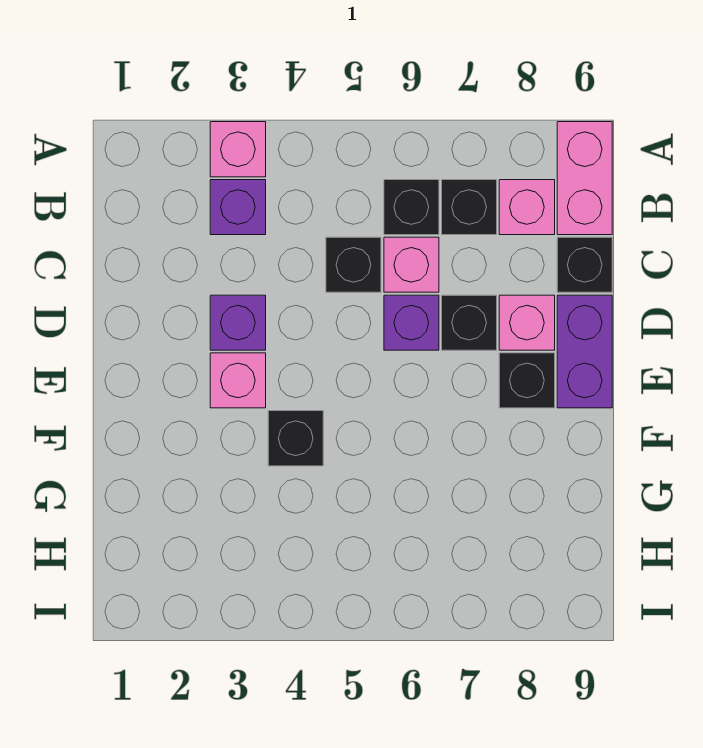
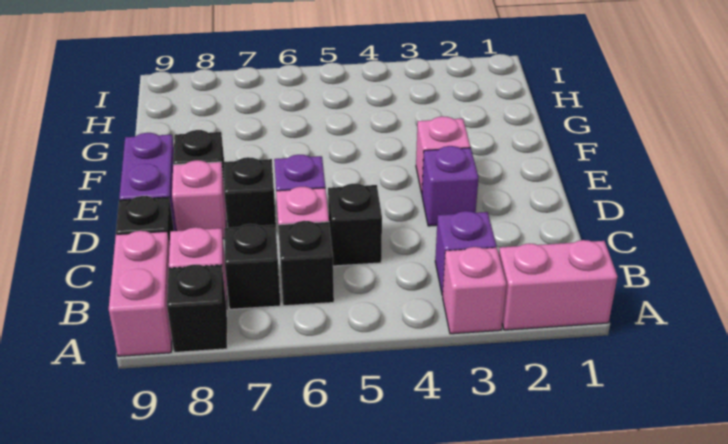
none -> pink brick A1:A2 level 1
black brick F4 level 1 -> black brick A8 level 1

